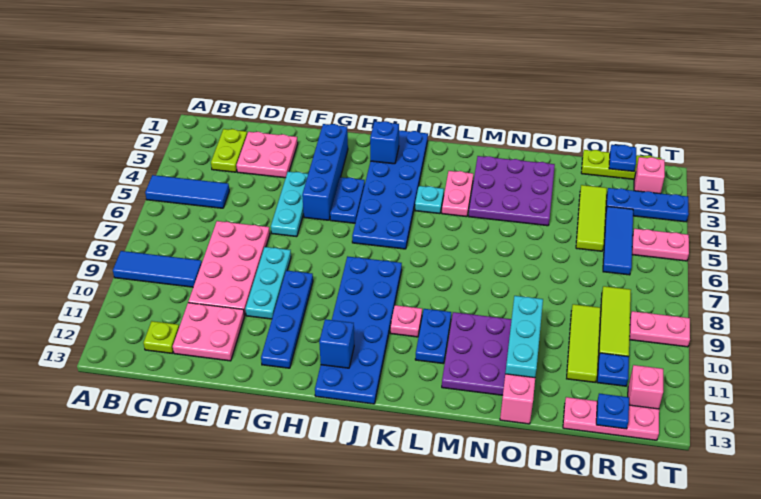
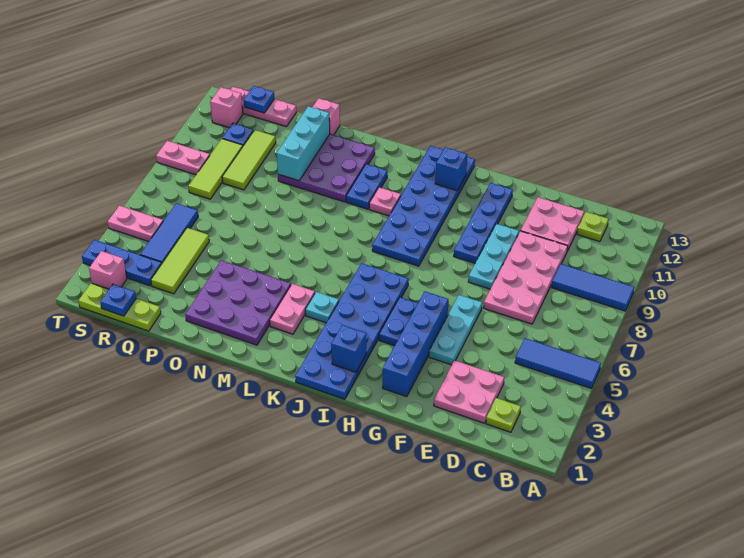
lime plate C2:C3 level 1 -> lime plate C2 level 1

